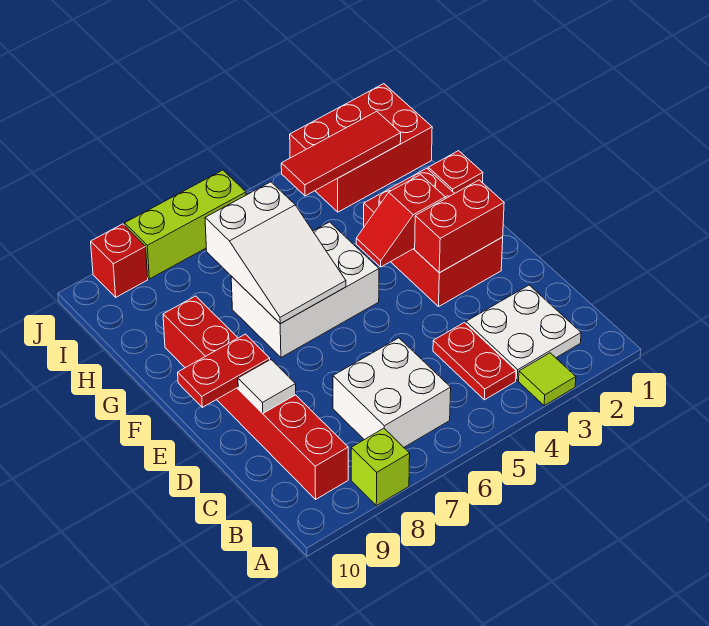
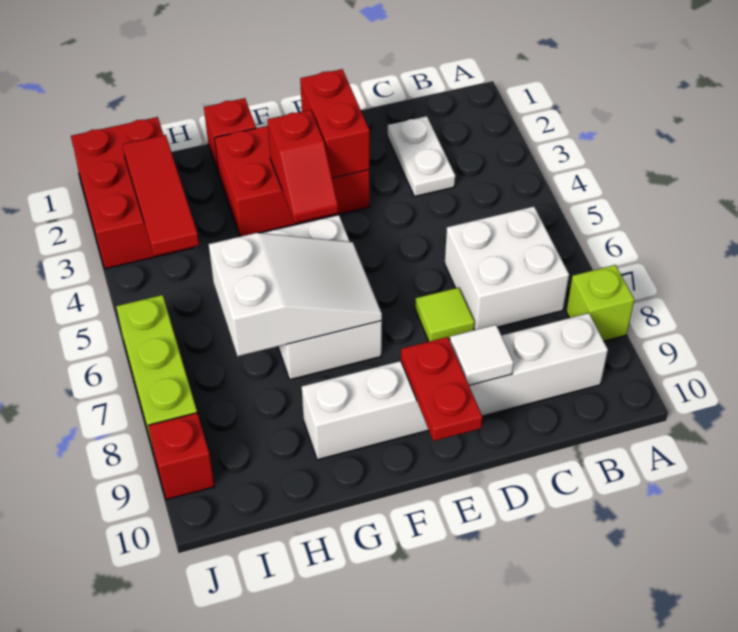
lime tile A3 level 1 -> lime tile D7 level 1
white plate B2:C3 level 1 -> white plate C2:C3 level 1
red plate B4:C4 level 1 -> none
red brick B9:G9 level 1 -> white brick B9:G9 level 1

